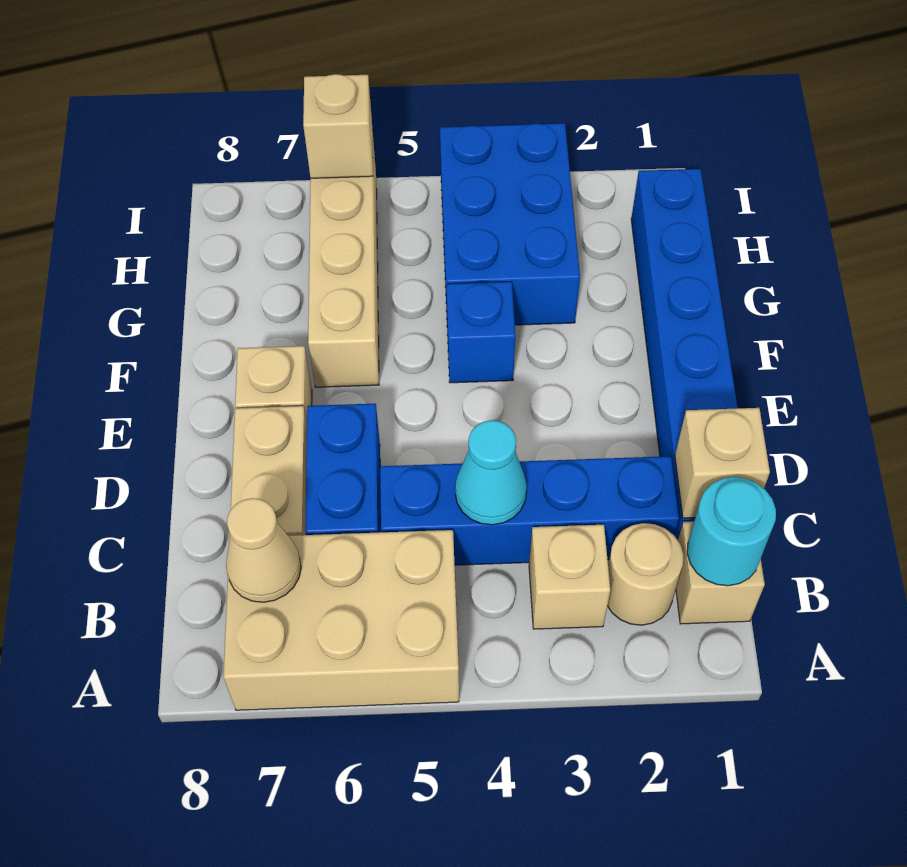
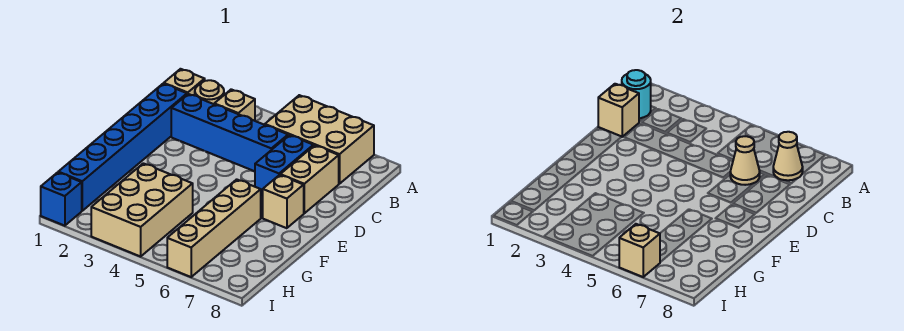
cyan cone C4 level 2 -> none
none -> tan cone C6 level 2
blue brick F4 level 1 -> blue brick I1 level 1
blue brick G3:I4 level 1 -> tan brick G3:I4 level 1

